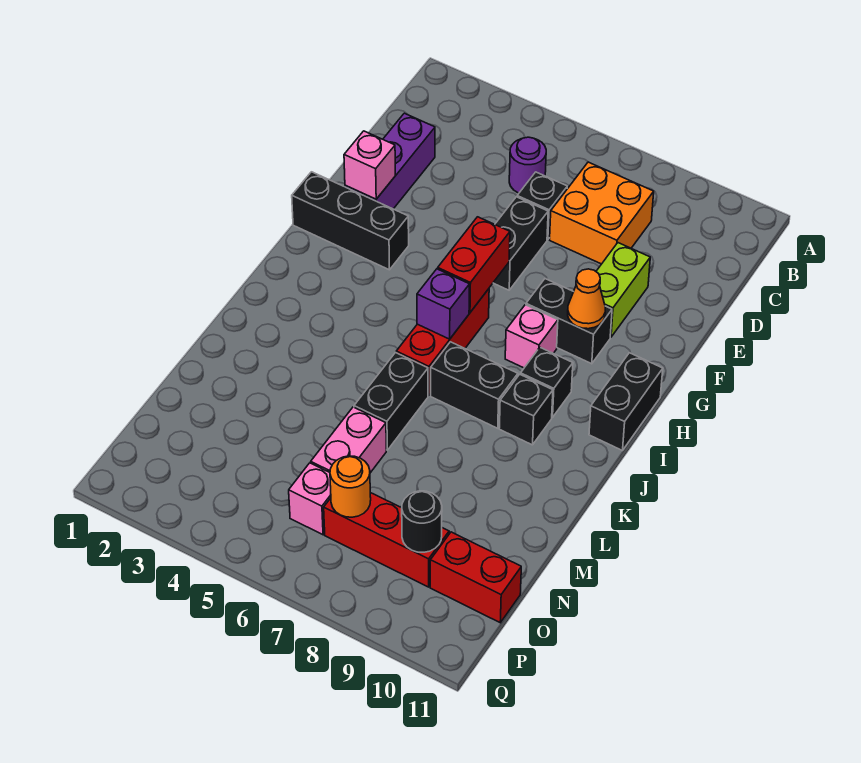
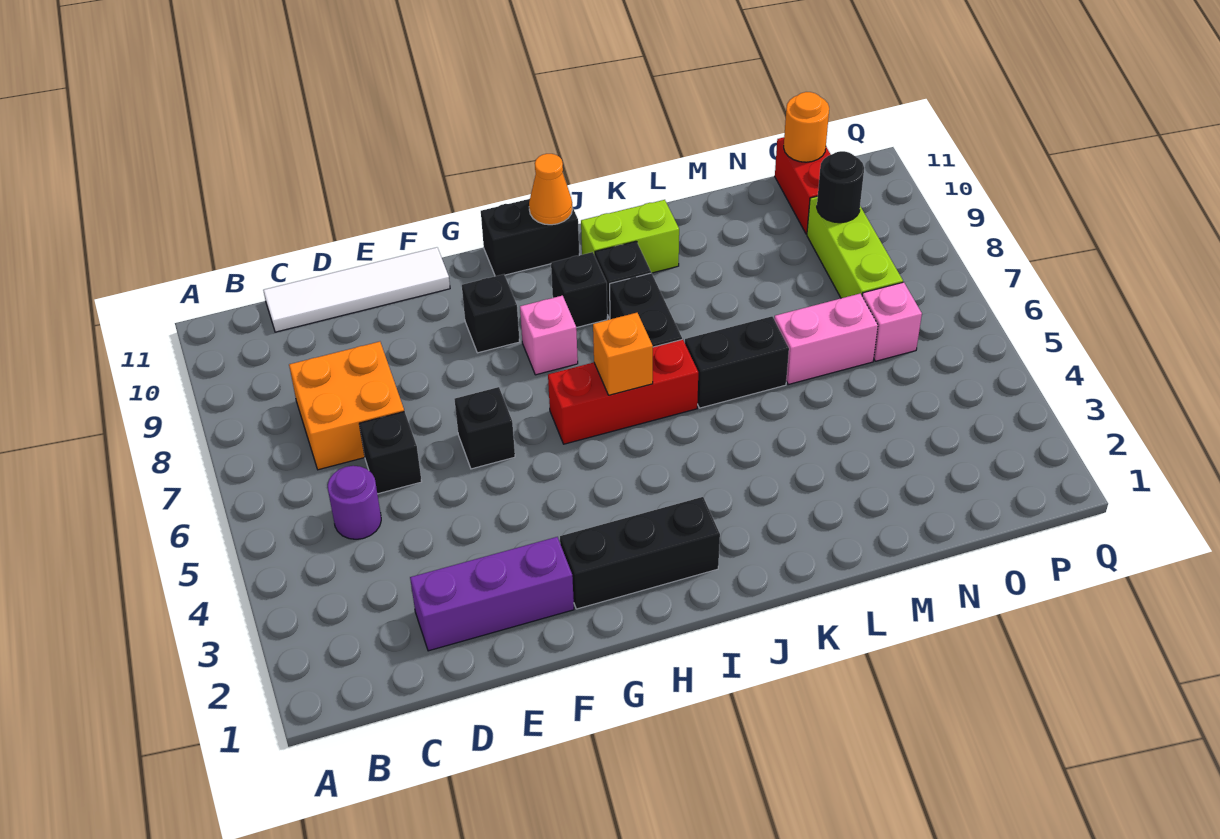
none -> white tile C11:F11 level 1
black brick E6:F6 level 1 -> black brick F6 level 1
lime brick E9:F9 level 1 -> lime brick J10:K10 level 1
pink brick F2 level 2 -> none
black brick G1:G3 level 1 -> black brick G2:I2 level 1
red brick G6:H6 level 2 -> none
black brick G8:G9 level 1 -> black brick G9 level 1
orange cone G9 level 2 -> orange cone I11 level 2
purple brick I6 level 2 -> orange brick I6 level 2
red brick O7:O9 level 1 -> lime brick O7:O9 level 1
orange round brick O7 level 2 -> orange round brick O11 level 2

